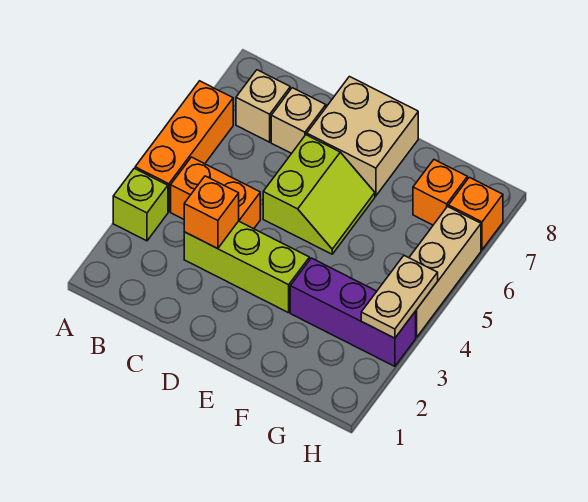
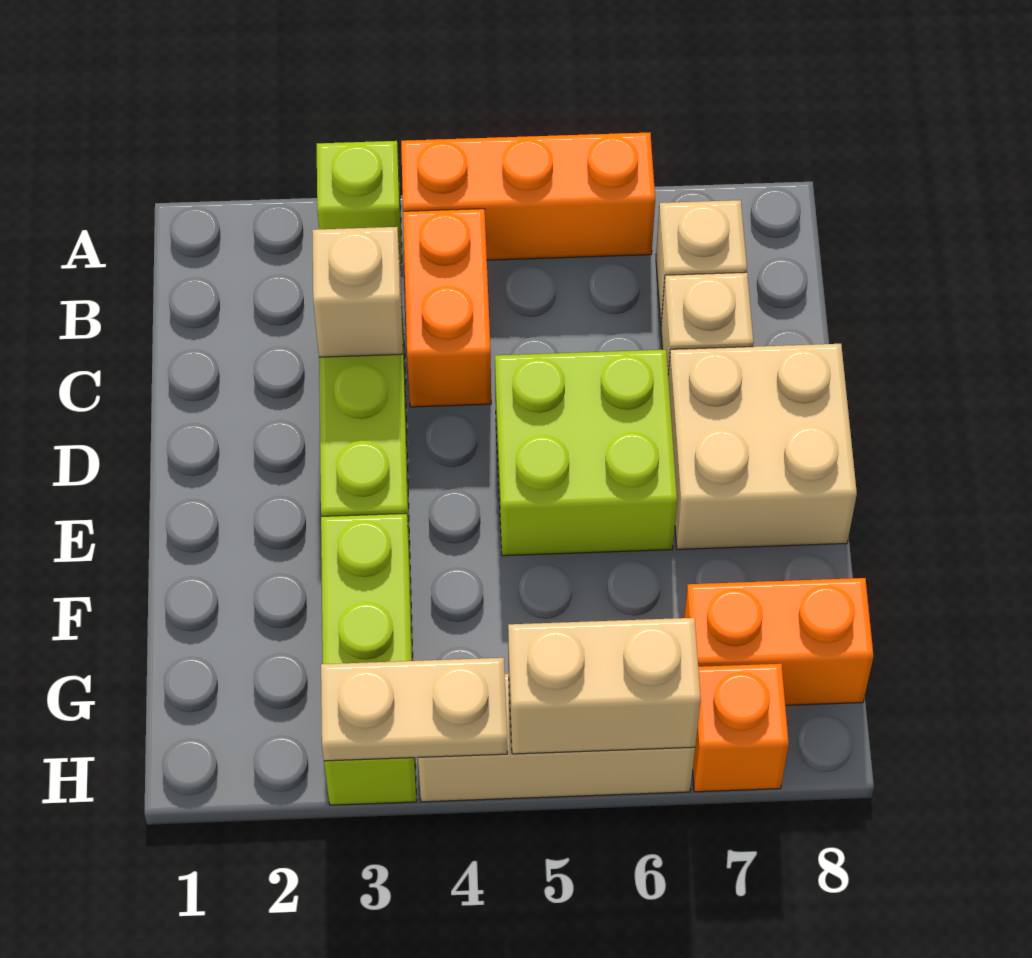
orange brick C3 level 2 -> tan brick C3 level 2
lime slope D5:E6 level 1 top D -> lime brick D5:E6 level 1
purple brick F3:H3 level 1 -> lime brick F3:H3 level 1
orange brick G7 level 1 -> orange brick G7:G8 level 1
none -> tan brick H5:H6 level 2

